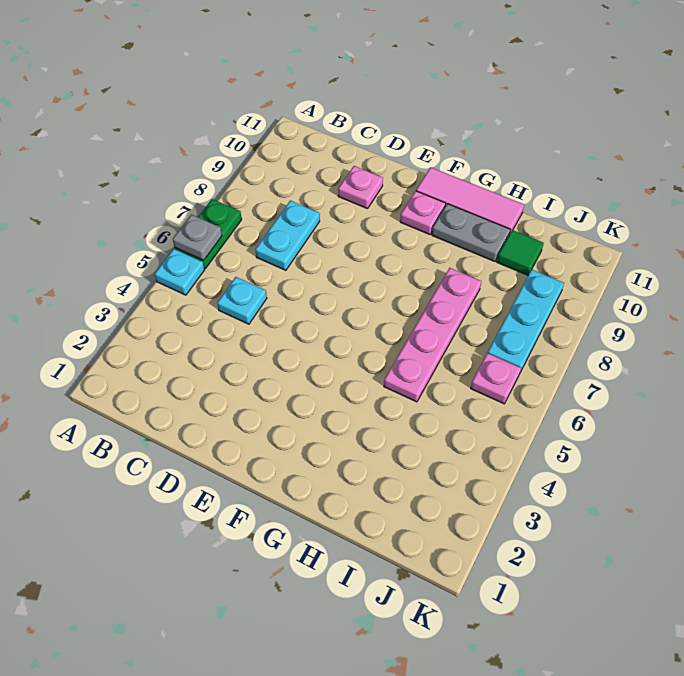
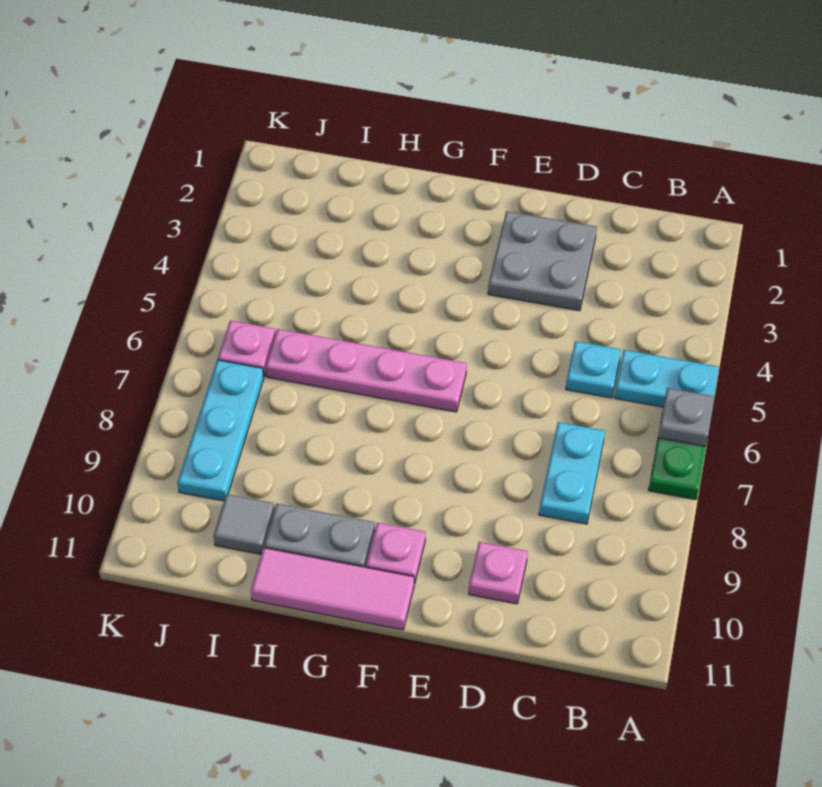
cyan plate A5 level 1 -> cyan plate A5:B5 level 1
none -> grey plate D2:E3 level 1
pink plate H5:H8 level 1 -> pink plate F6:I6 level 1
green tile I10 level 1 -> grey tile I10 level 1

